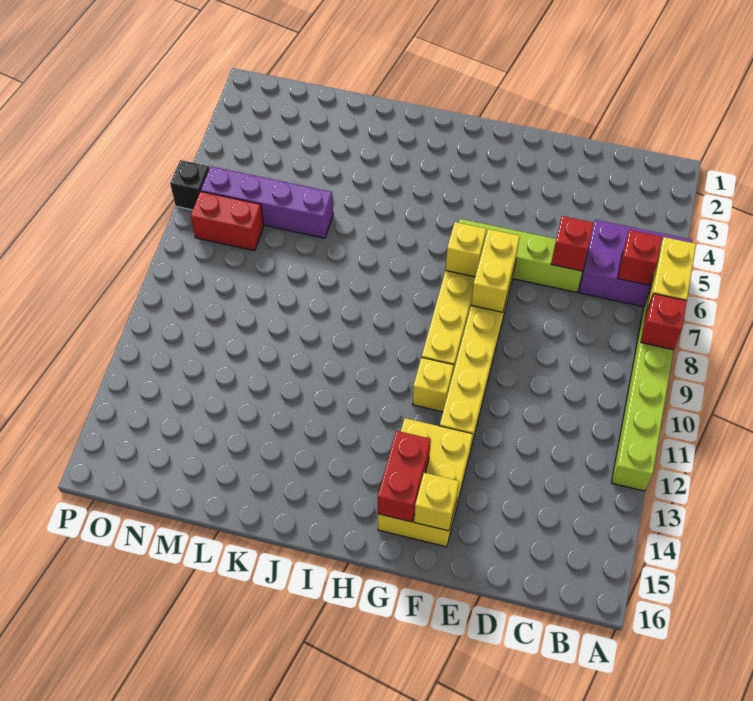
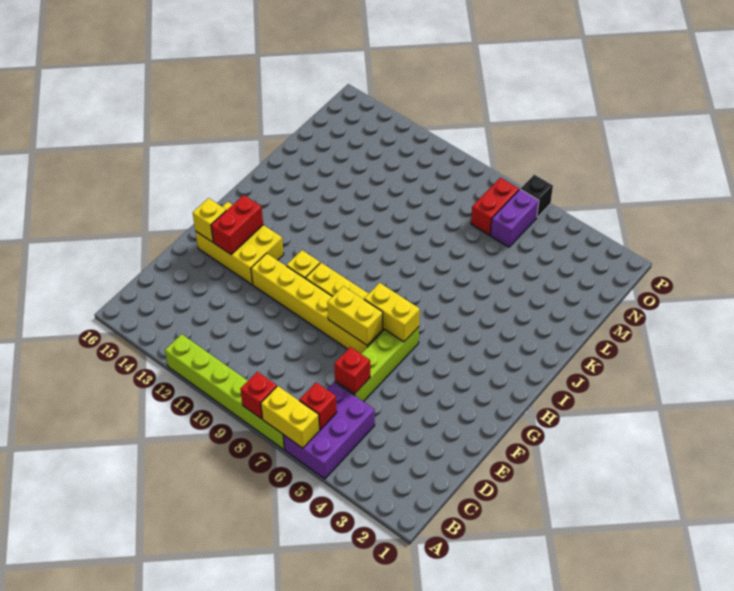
yellow brick G7 level 2 -> yellow brick G6:G7 level 2
red brick G14:G15 level 2 -> red brick F14:G14 level 2
purple brick L6:O6 level 1 -> purple brick N6:O6 level 1

